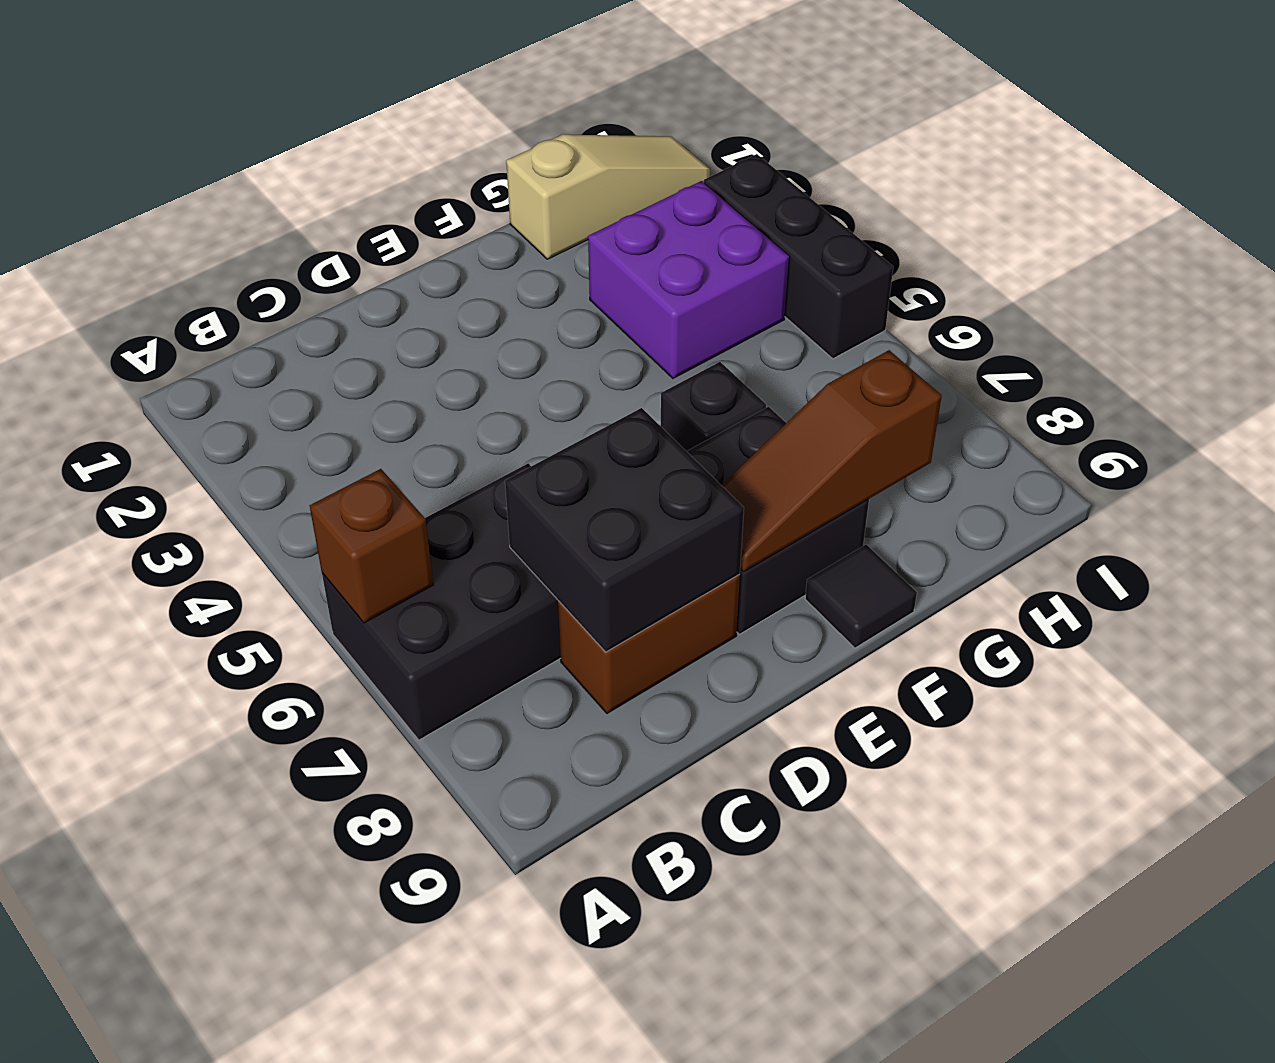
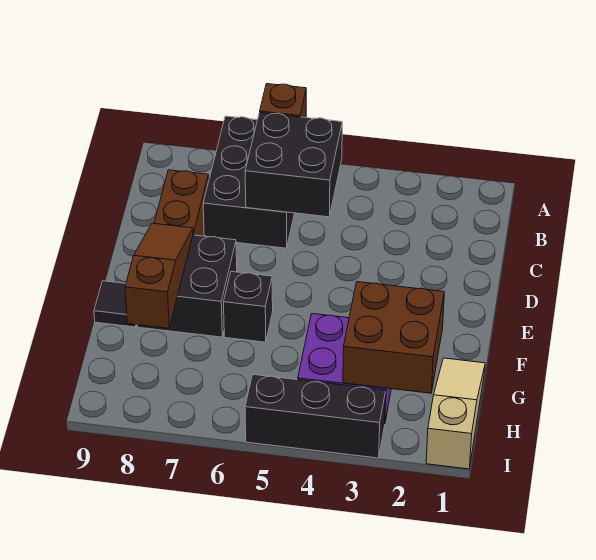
black brick C7:D8 level 2 -> black brick B5:C6 level 2
tan slope G1:I1 level 1 top G -> tan slope G1:I1 level 1 top I
none -> brown brick G2:H3 level 2

